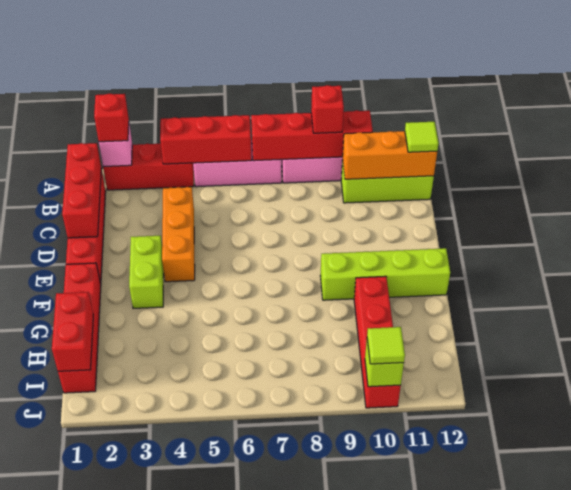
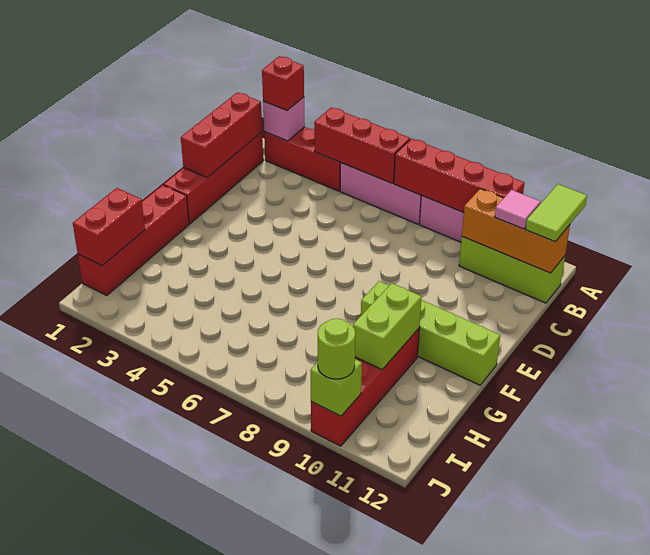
red brick A9 level 3 -> none
none -> pink tile B11 level 3
lime tile B12 level 3 -> lime tile A12:B12 level 3
orange brick C4:E4 level 1 -> none
lime brick E3:F3 level 1 -> lime brick G10:H10 level 2
lime tile J10 level 3 -> lime round brick J10 level 3

